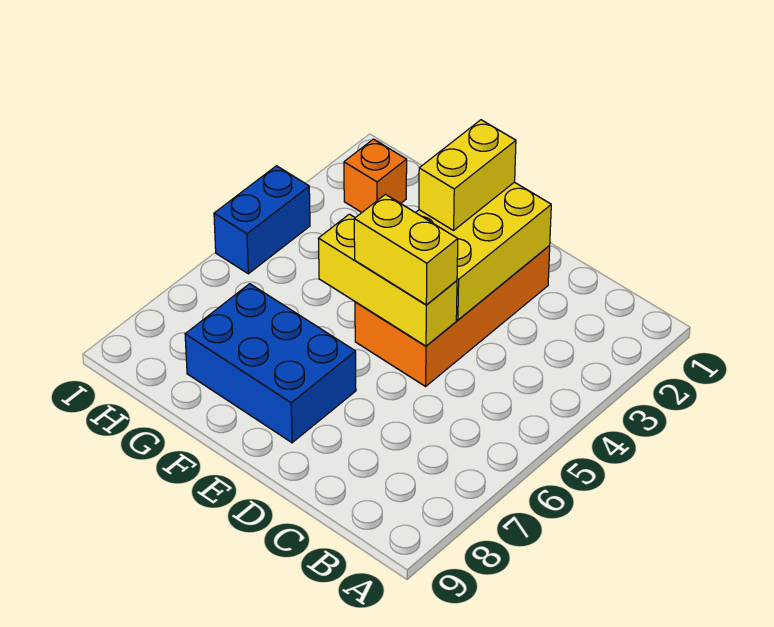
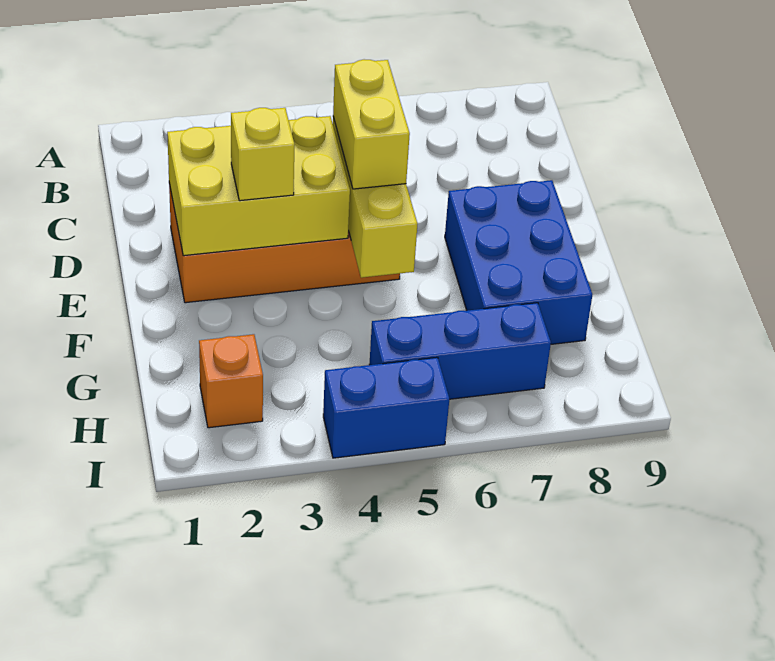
yellow brick E2:E3 level 3 -> yellow brick E3 level 3
none -> blue brick H5:H7 level 1

